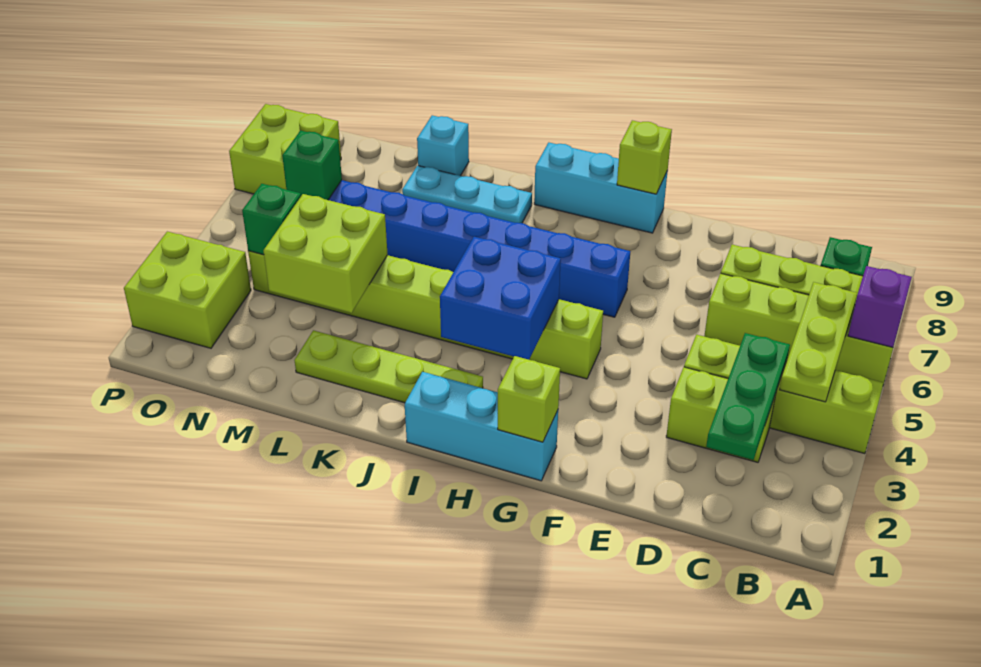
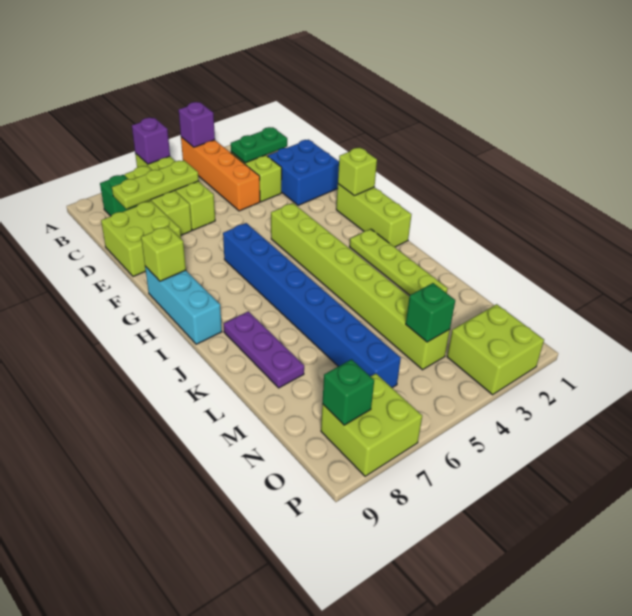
lime brick A4:D4 level 1 -> orange brick A4:D4 level 1
none -> purple brick A4 level 2
lime plate B4:B6 level 2 -> lime plate C6:C8 level 2
green plate C2:C4 level 2 -> green plate C2:C3 level 2
cyan brick G1:I1 level 1 -> lime brick G1:I1 level 1
blue brick H3:I4 level 2 -> blue brick D1:E2 level 1
cyan plate J8:L8 level 1 -> purple plate J8:L8 level 1
lime brick L3:M4 level 2 -> lime brick D8:E9 level 1
cyan brick L9 level 1 -> none
green brick N6 level 2 -> green brick O8 level 2

